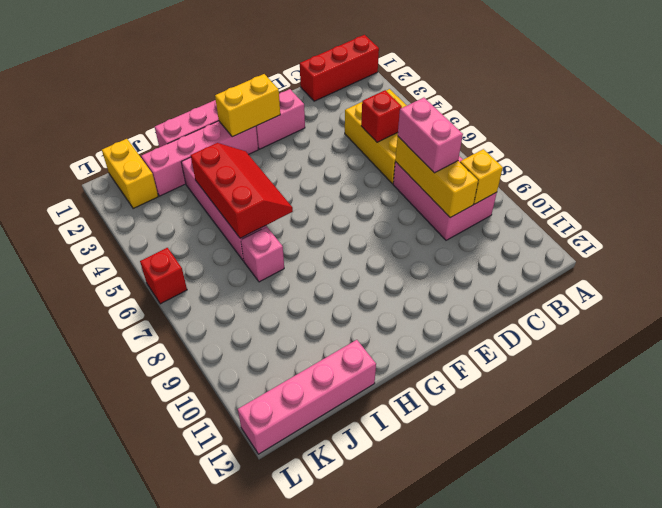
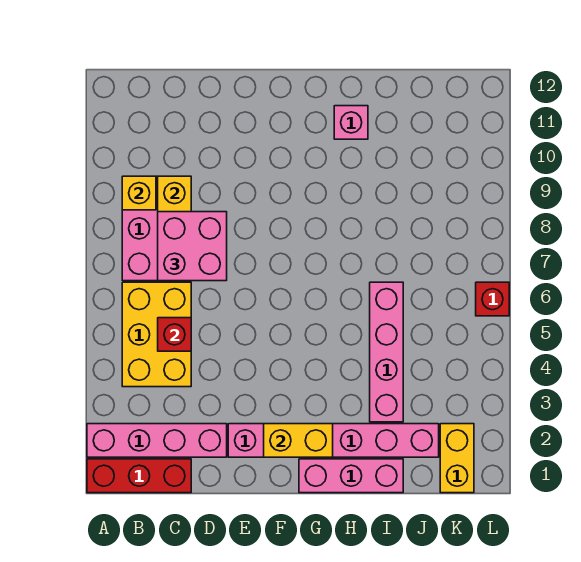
pink brick C7:C8 level 3 -> pink brick C7:D8 level 3
red slope H4:I6 level 2 top I -> none
pink brick I7 level 1 -> pink brick H11 level 1
pink brick I12:L12 level 1 -> pink brick A2:D2 level 1

